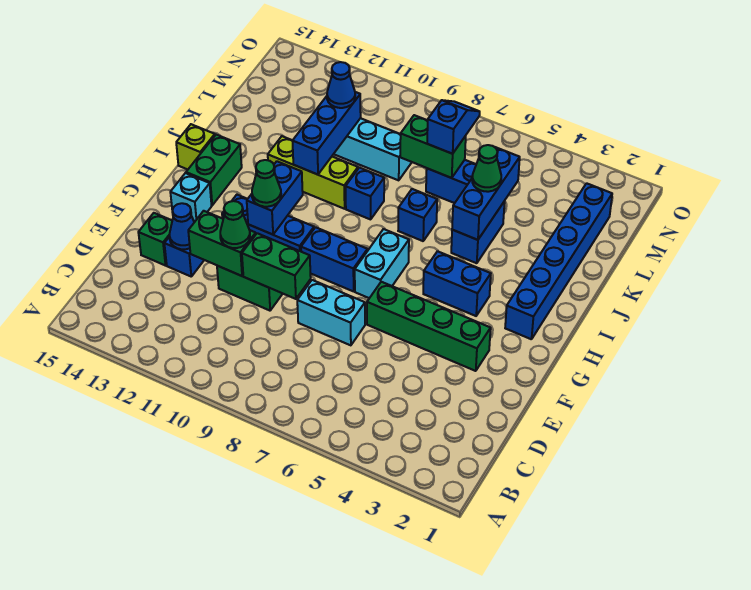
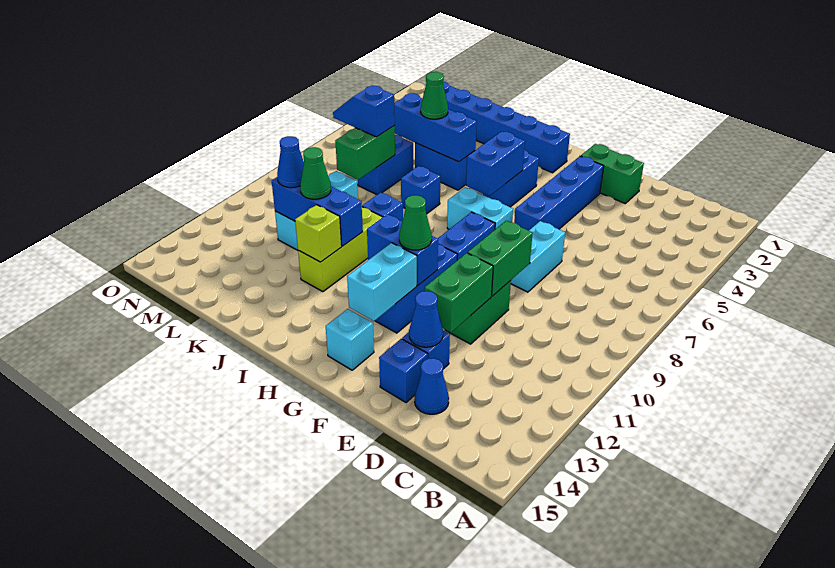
none -> blue cone D14 level 1
green cone E11 level 3 -> green cone K11 level 3
green brick E14 level 1 -> blue brick E14 level 1
green brick F3:F6 level 1 -> blue brick F3:F6 level 1
none -> cyan brick G12:G13 level 2
none -> blue brick H5:H6 level 2
green brick H14:I14 level 1 -> green brick E2:F2 level 1
lime brick I15 level 1 -> lime brick J12 level 2

